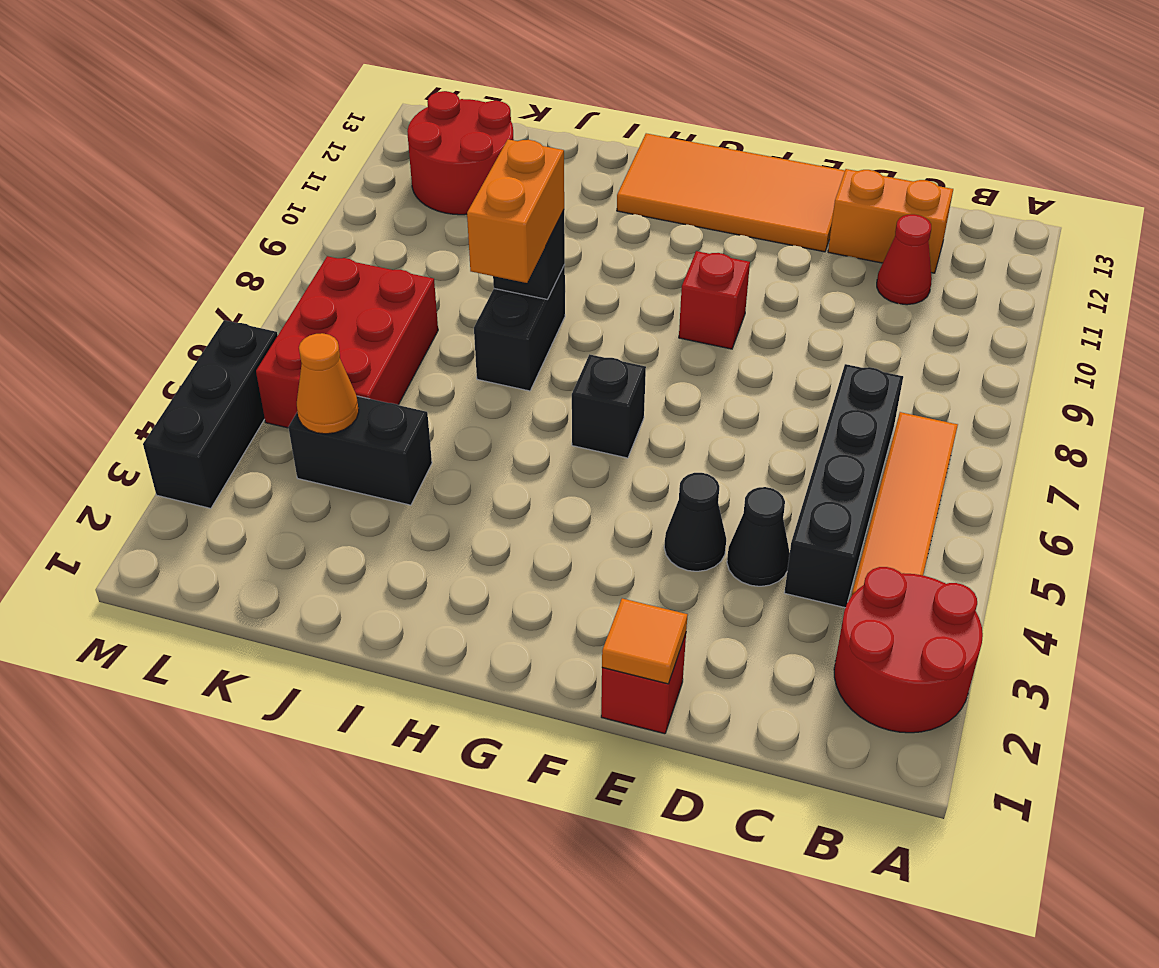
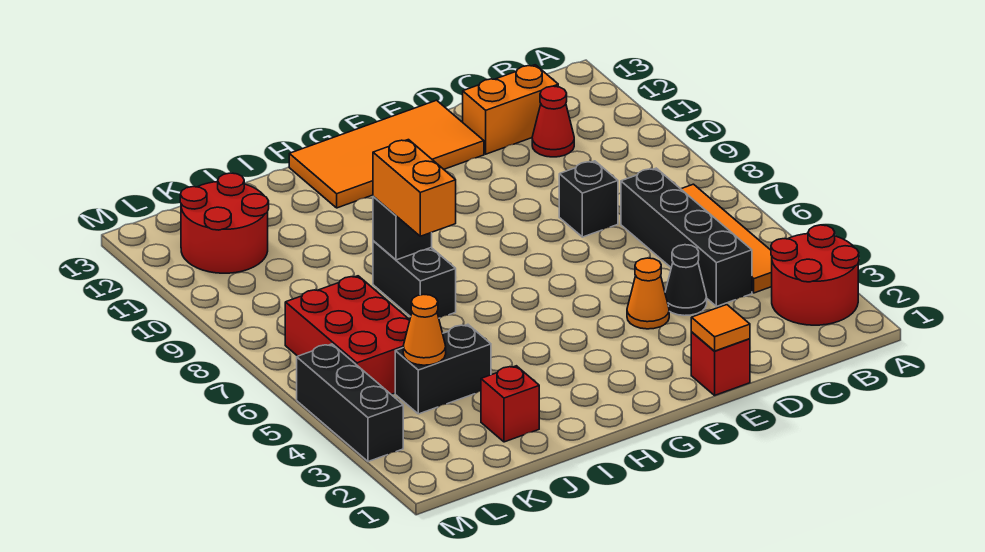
black cone E4 level 1 -> orange cone E4 level 1
red brick F9 level 1 -> red brick J2 level 1
black brick G6 level 1 -> black brick D8 level 1

